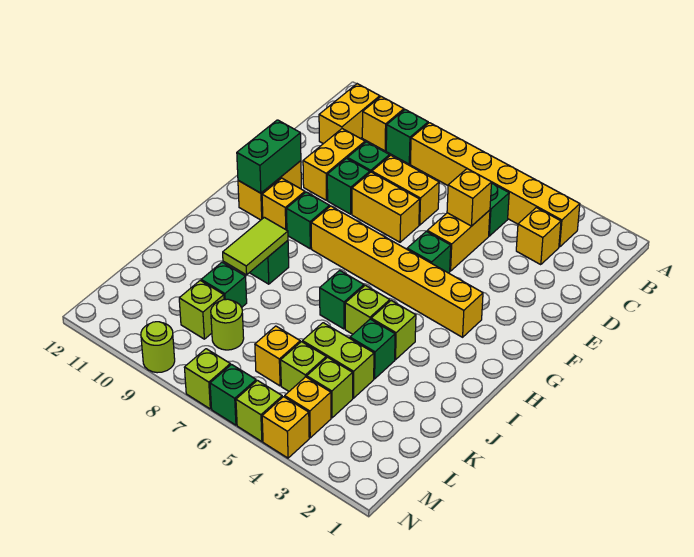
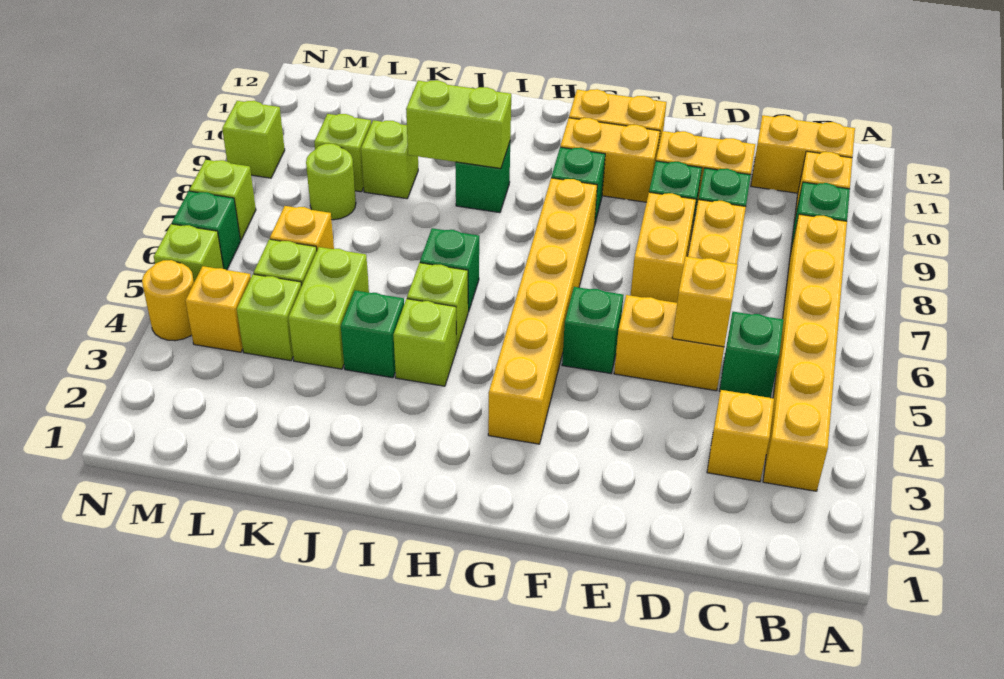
green brick F11:G11 level 2 -> none
yellow brick G10 level 1 -> yellow brick F10:G10 level 1
lime tile I9:J9 level 2 -> lime brick I9:J9 level 2
green brick K9 level 1 -> lime brick K9 level 1
yellow brick N4 level 1 -> yellow round brick N4 level 1
lime round brick N9 level 1 -> lime brick N9 level 1

